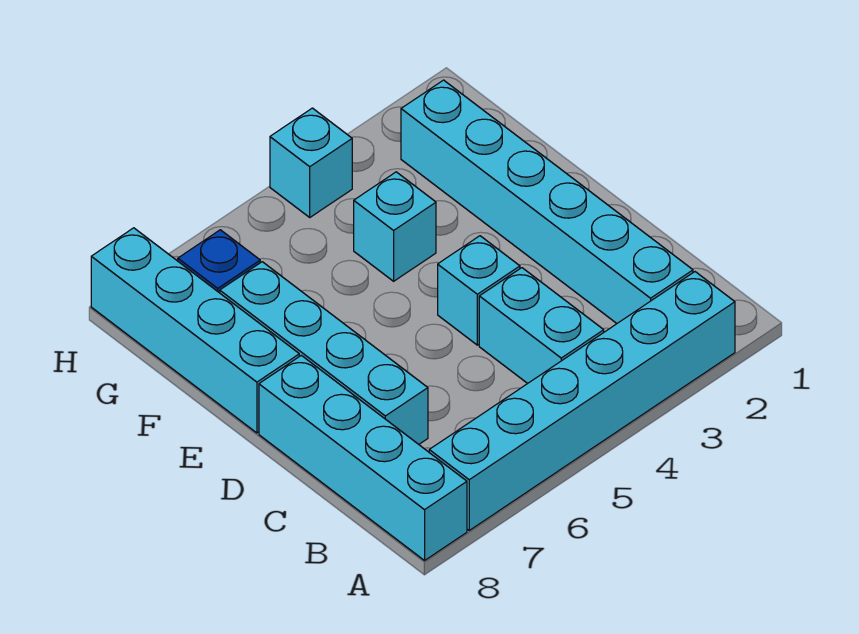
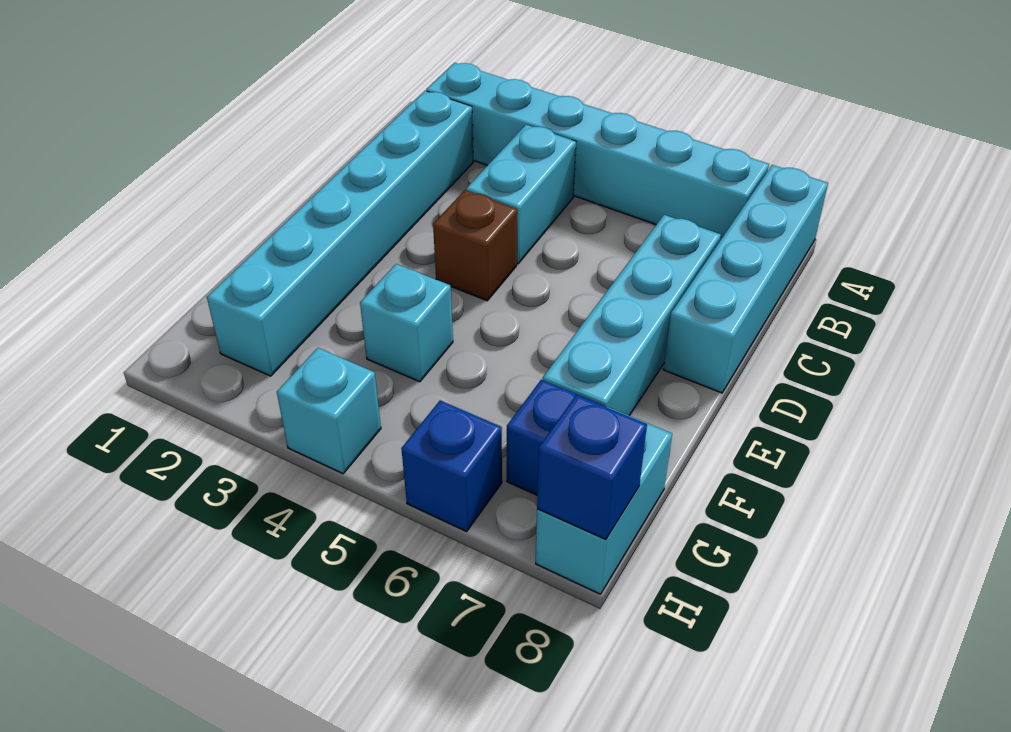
cyan brick D4 level 1 -> brown brick D4 level 1
cyan brick E8:H8 level 1 -> cyan brick G8:H8 level 1
none -> blue brick H6 level 1
none -> blue brick H8 level 2

